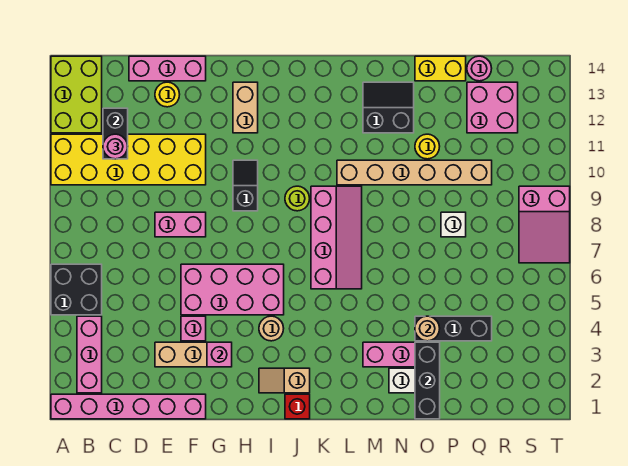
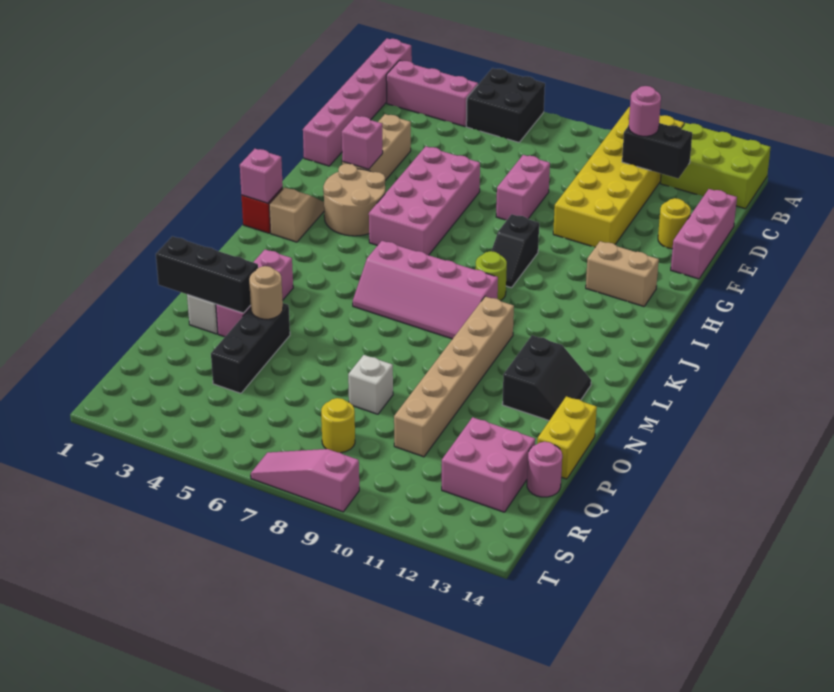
pink brick F4 level 1 -> pink brick J1 level 2
black slope H9:H10 level 1 top 9 -> black slope H9:I9 level 1 top H
tan round brick I4 level 1 -> tan round brick H3:I4 level 1
yellow round brick O11 level 1 -> yellow round brick R8 level 1
pink slope S7:T9 level 1 top 9 -> pink slope T7:T9 level 1 top 9

